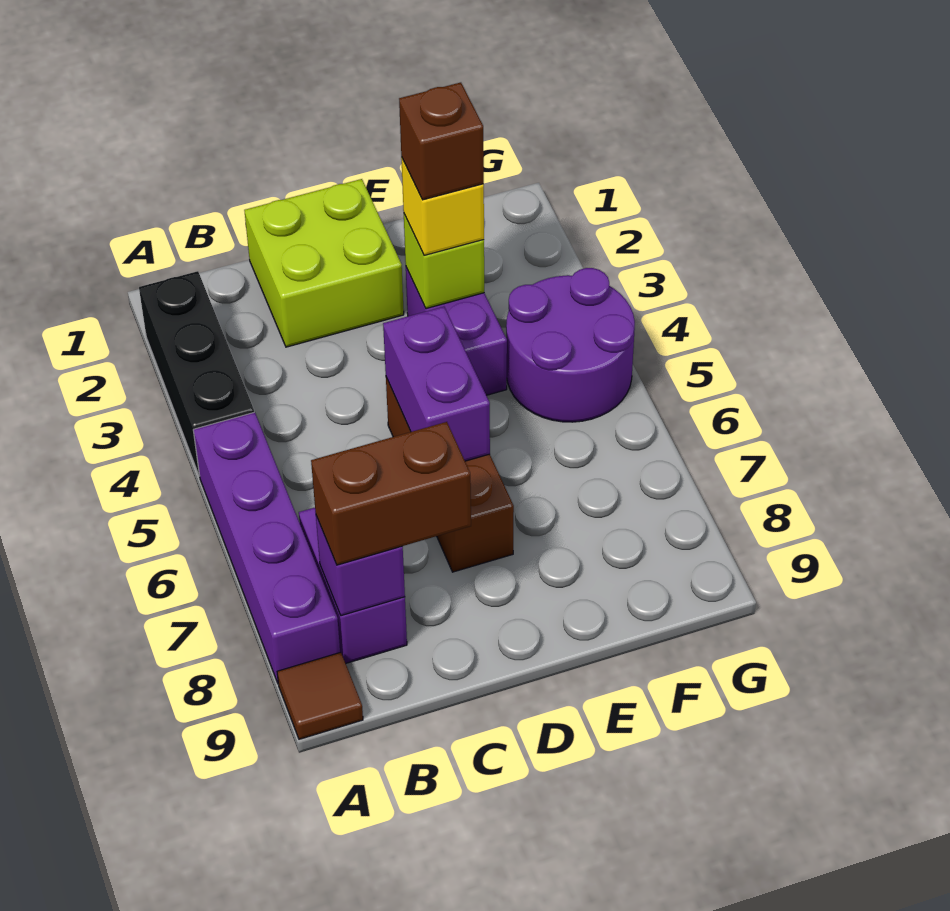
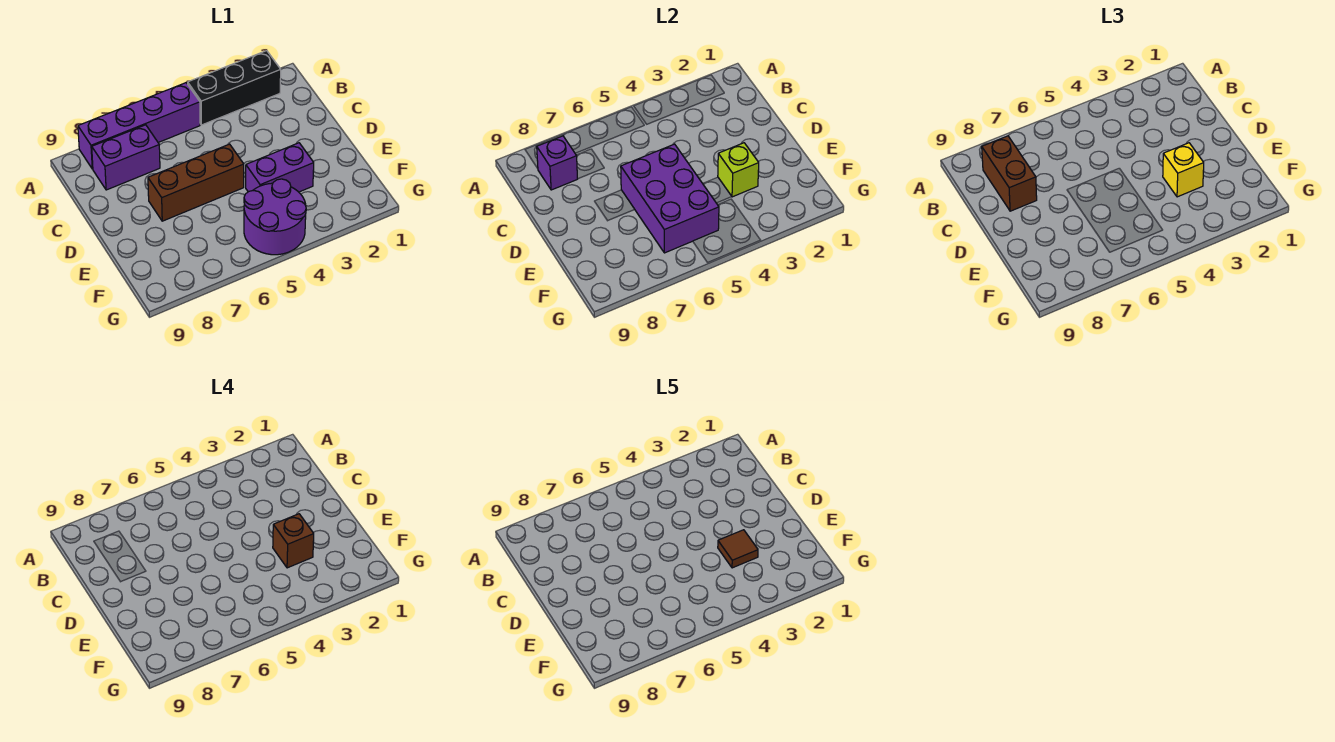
brown tile A9 level 1 -> brown tile E3 level 5
lime brick C1:D2 level 1 -> none
purple brick D5:D6 level 2 -> purple brick D5:F6 level 2

